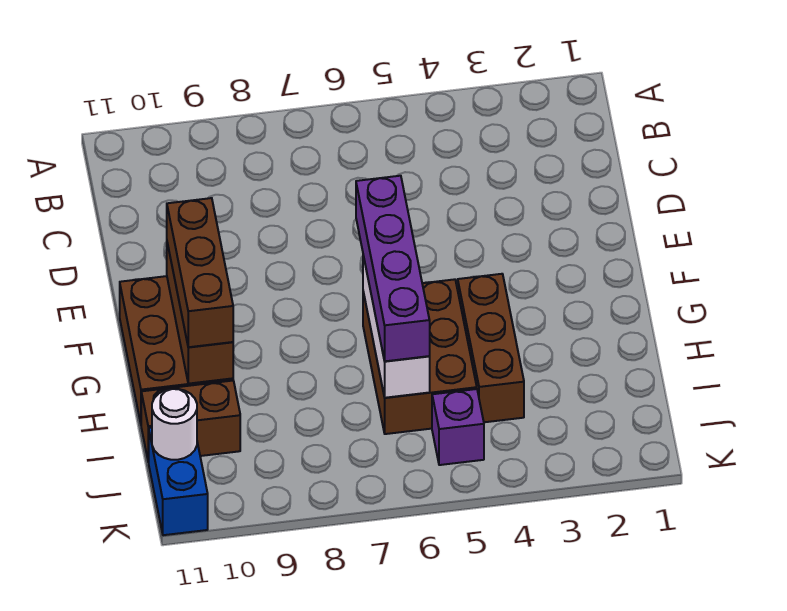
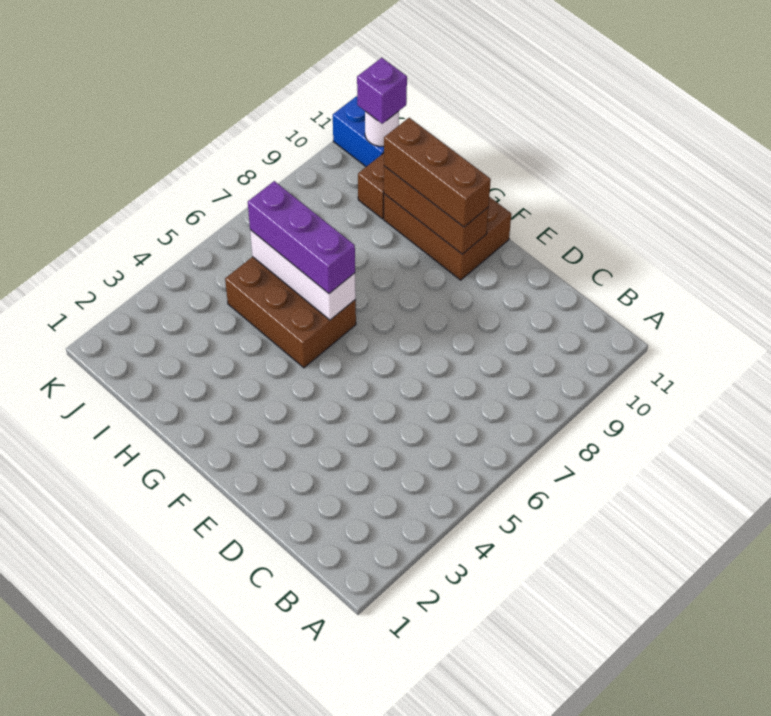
purple brick F6:I6 level 3 -> purple brick G6:I6 level 3
brown brick G4:I4 level 1 -> none
purple brick J5 level 1 -> purple brick J11 level 3

